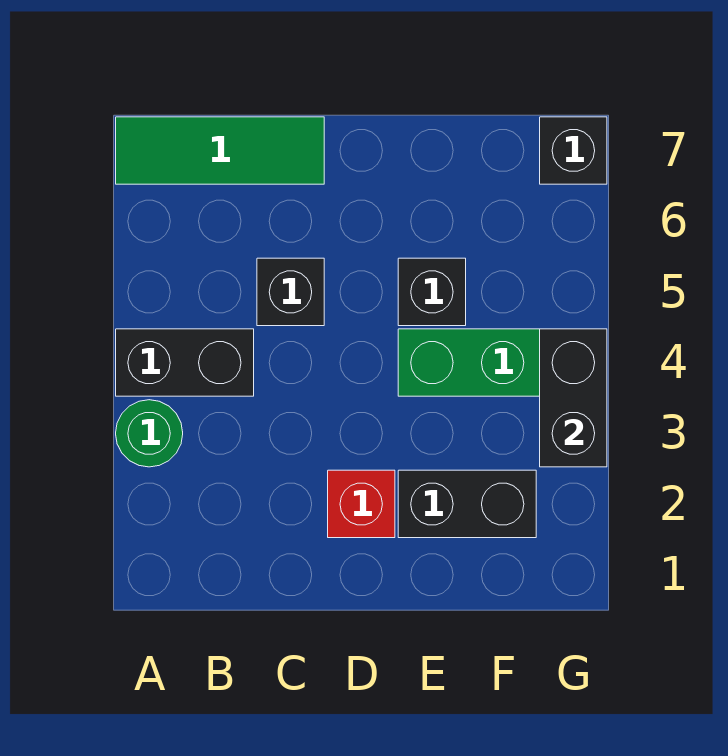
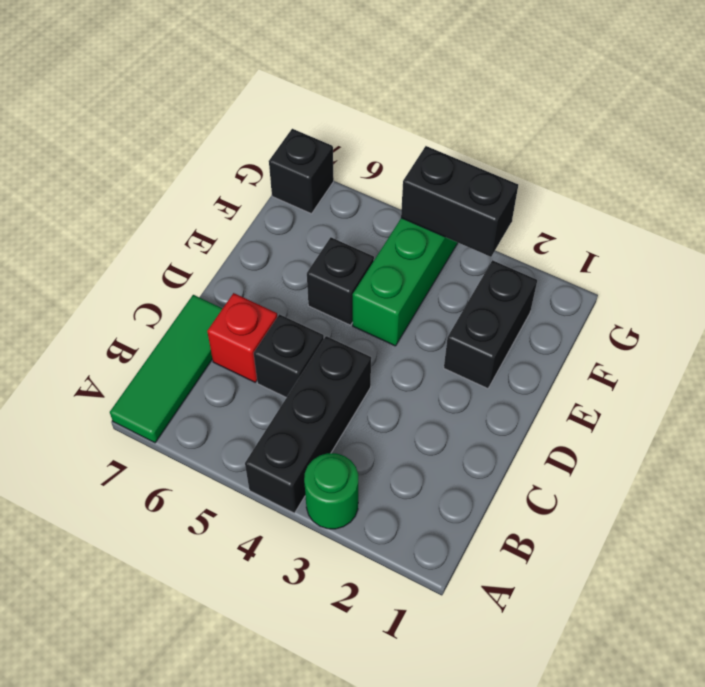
black brick A4:B4 level 1 -> black brick A4:C4 level 1
red brick D2 level 1 -> red brick C6 level 1

